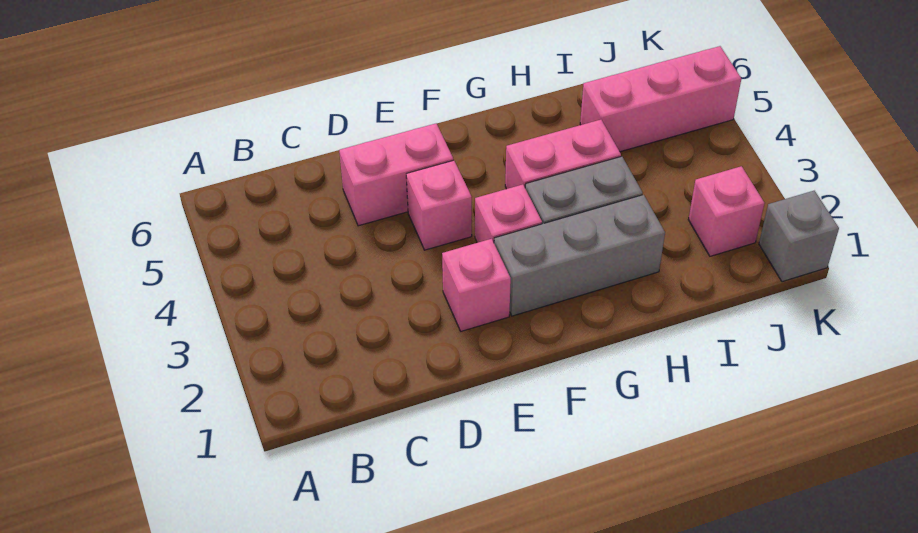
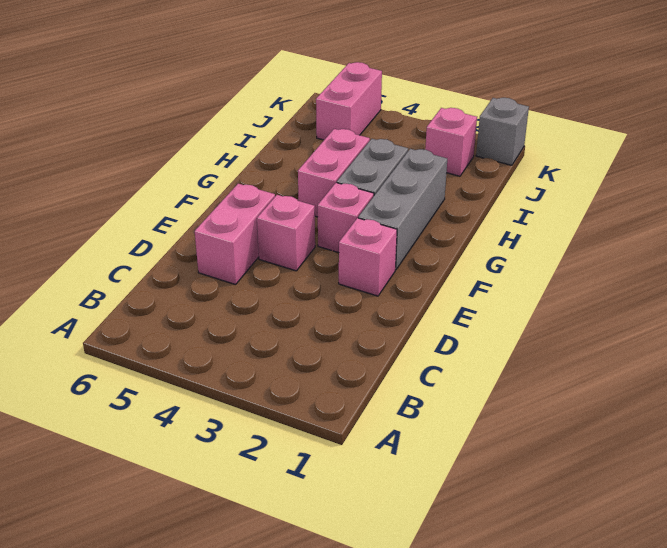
pink brick I5:K5 level 1 -> pink brick J5:K5 level 1

